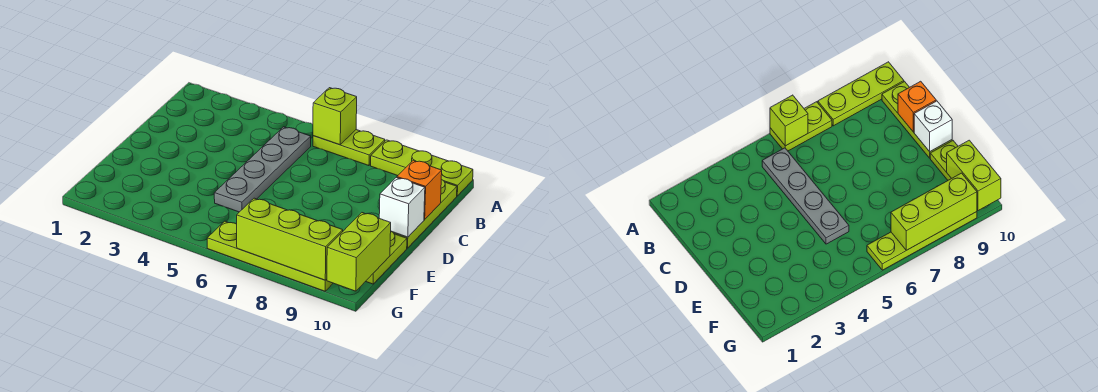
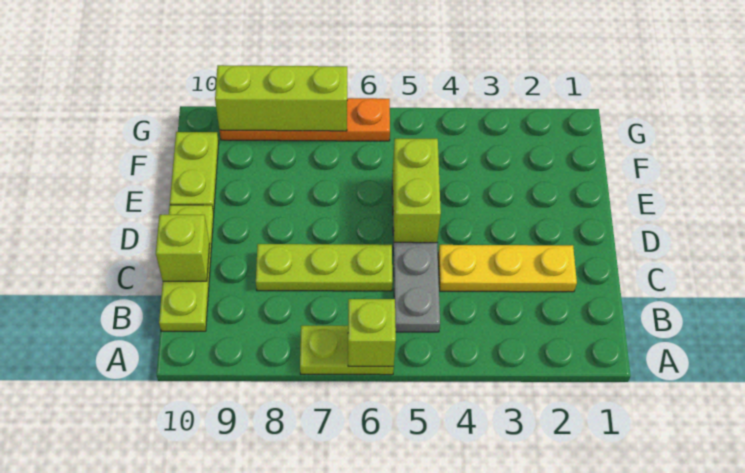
lime plate A8:A10 level 1 -> lime plate C6:C8 level 1
none -> yellow plate C2:C4 level 1
orange brick C10 level 2 -> lime brick C10 level 2
white brick D10 level 2 -> none
lime brick F10:G10 level 2 -> lime brick D5:E5 level 2
lime plate G6:G9 level 1 -> orange plate G6:G9 level 1

